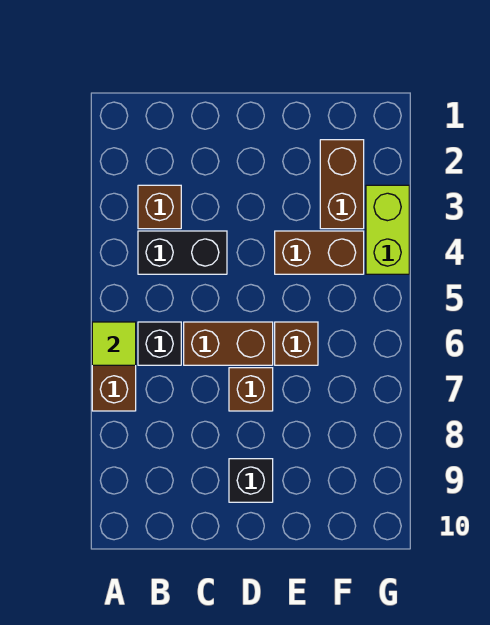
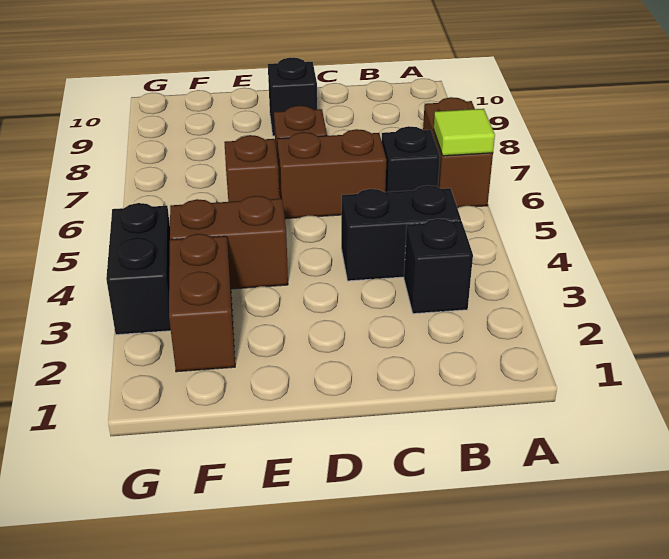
brown brick B3 level 1 -> black brick B3 level 1
lime brick G3:G4 level 1 -> black brick G3:G4 level 1

